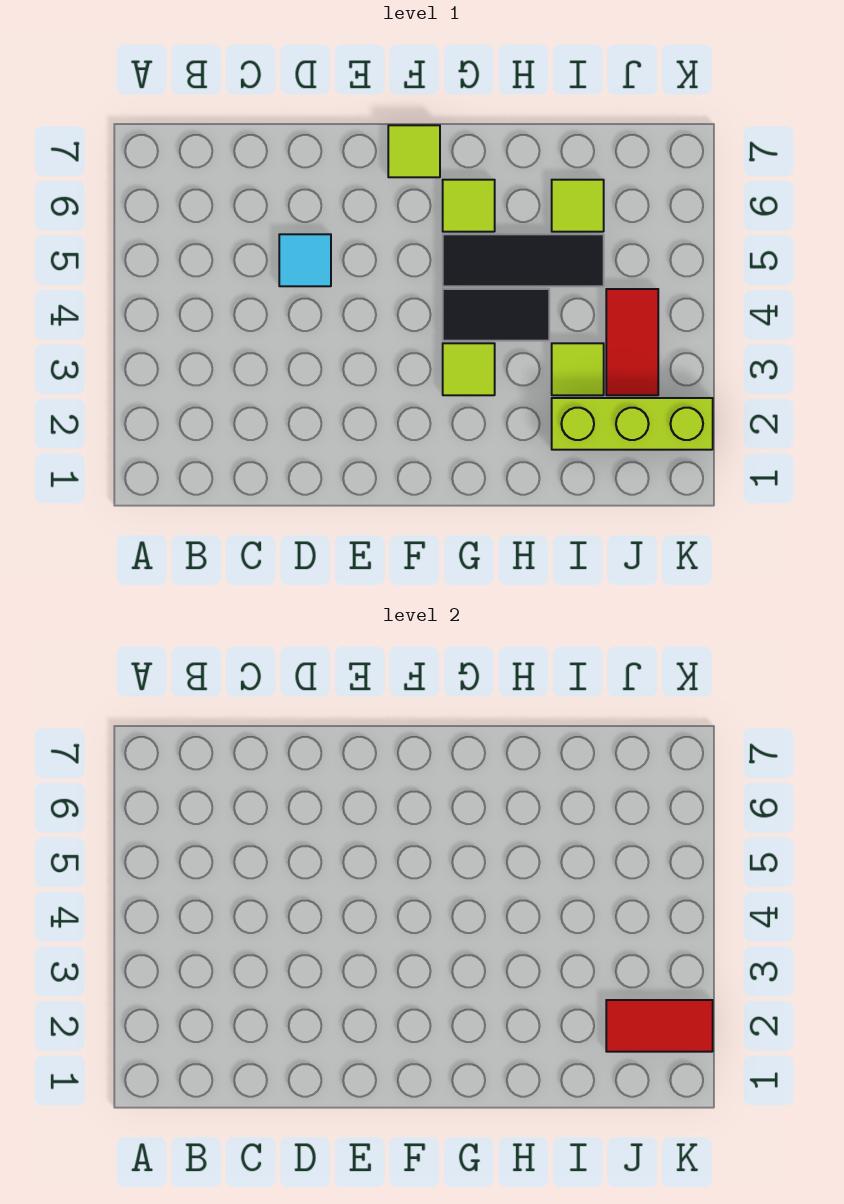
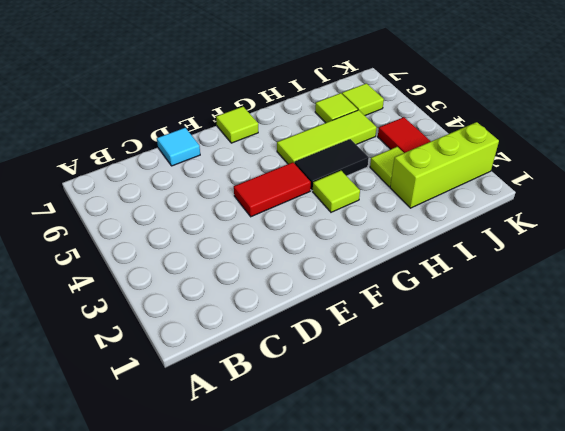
cyan tile D5 level 1 -> cyan tile D7 level 1
black tile G5:I5 level 1 -> lime tile G5:I5 level 1
lime tile G6 level 1 -> lime tile J6 level 1
red tile J2:K2 level 2 -> red tile E4:F4 level 1

